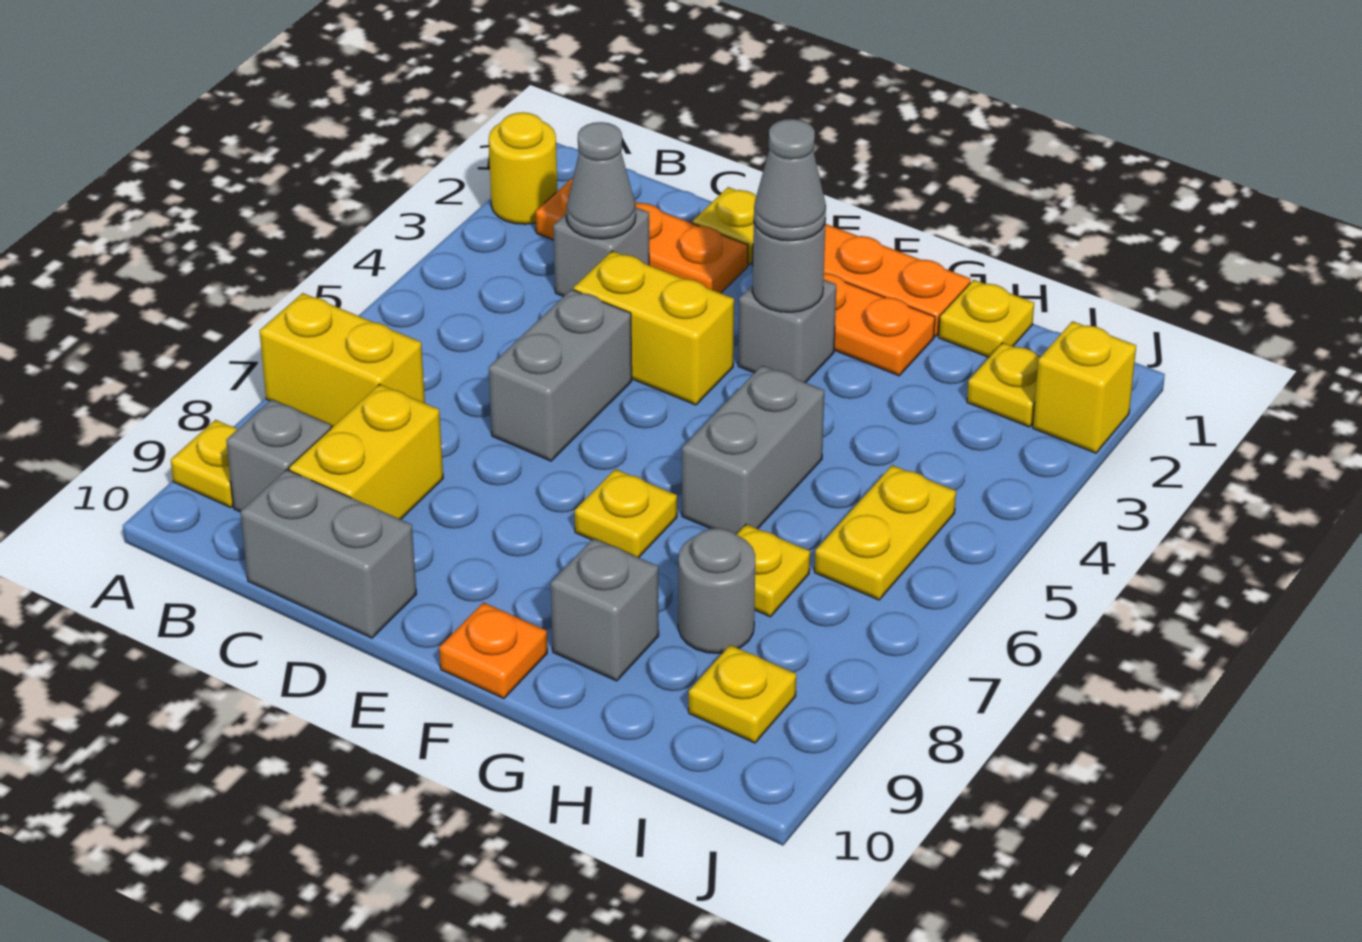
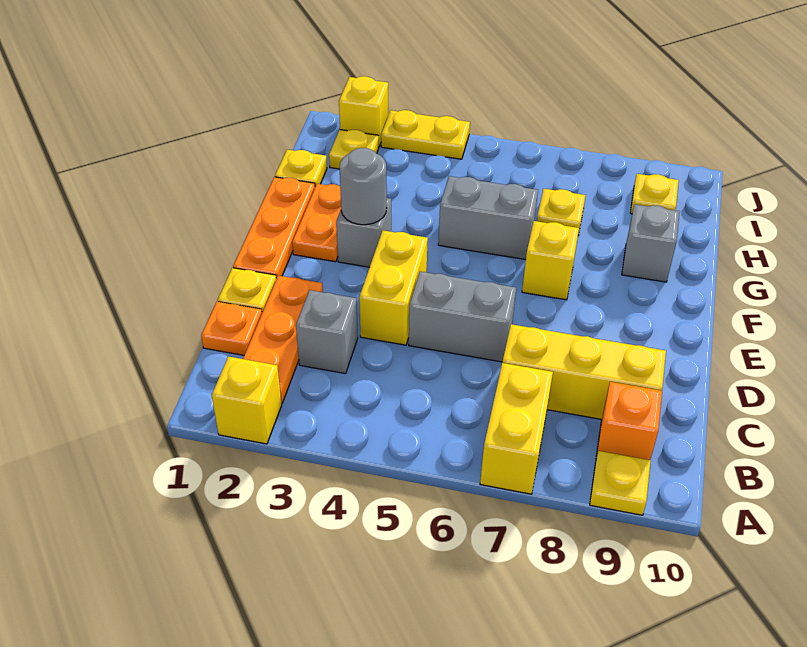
yellow round brick A2 level 1 -> yellow brick A2 level 1
grey brick B9 level 1 -> orange brick B9 level 1
grey cone C3 level 2 -> none
yellow brick C8:C9 level 1 -> yellow brick C7:C9 level 1
grey brick C10:D10 level 1 -> none
grey cone F3 level 3 -> none
yellow plate F7 level 1 -> yellow brick F7 level 1
orange plate F10 level 1 -> orange plate C1 level 1
grey round brick H8 level 1 -> none
yellow plate I5:I6 level 1 -> yellow plate J3:J4 level 1

